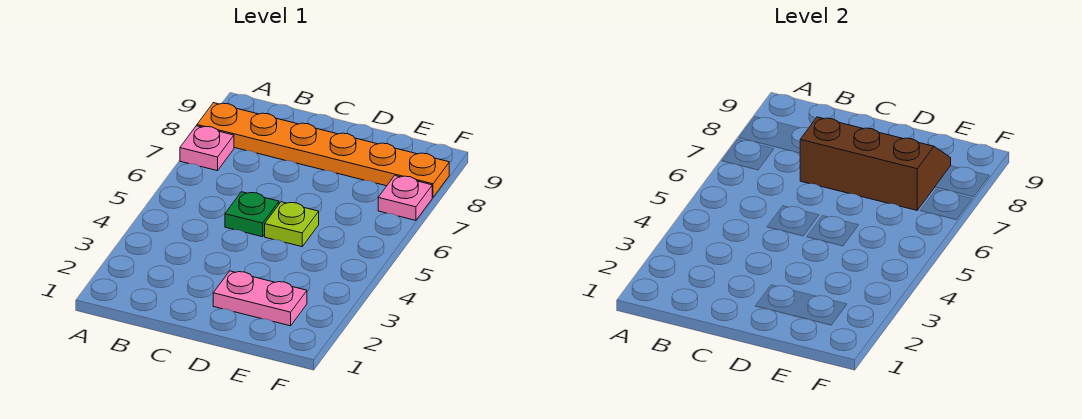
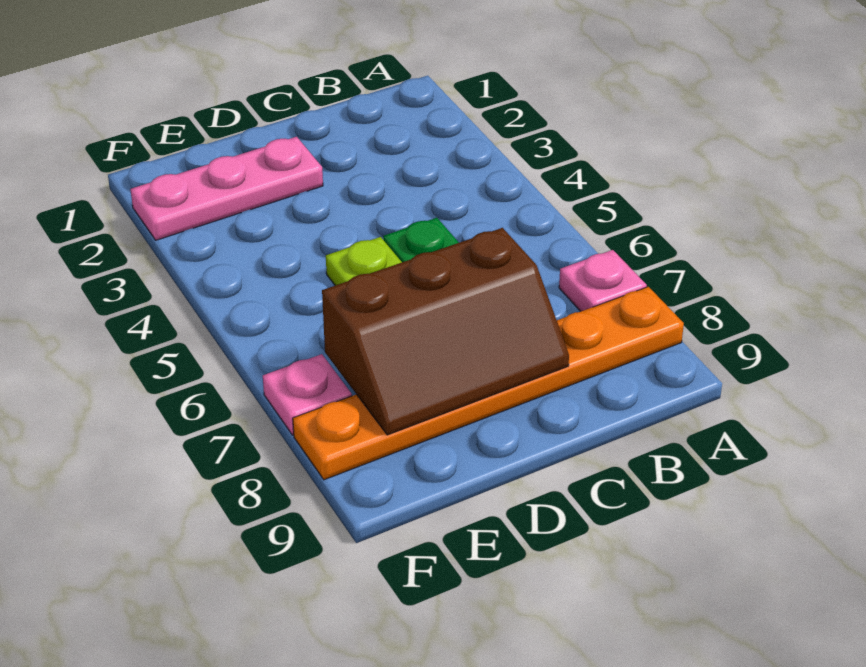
pink plate D2:E2 level 1 -> pink plate D2:F2 level 1

